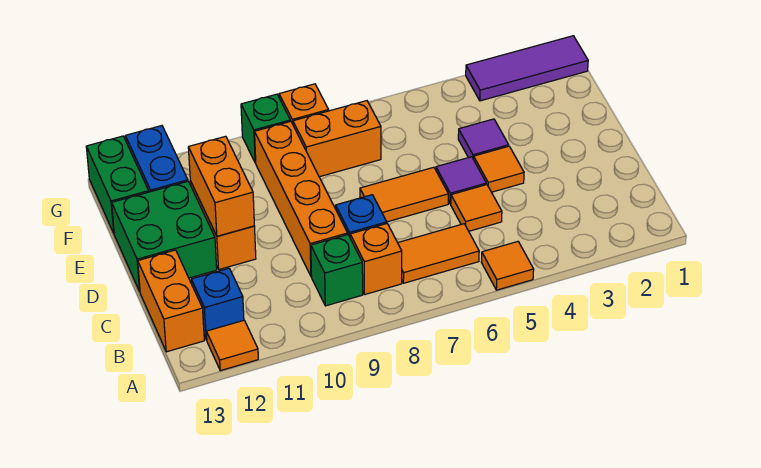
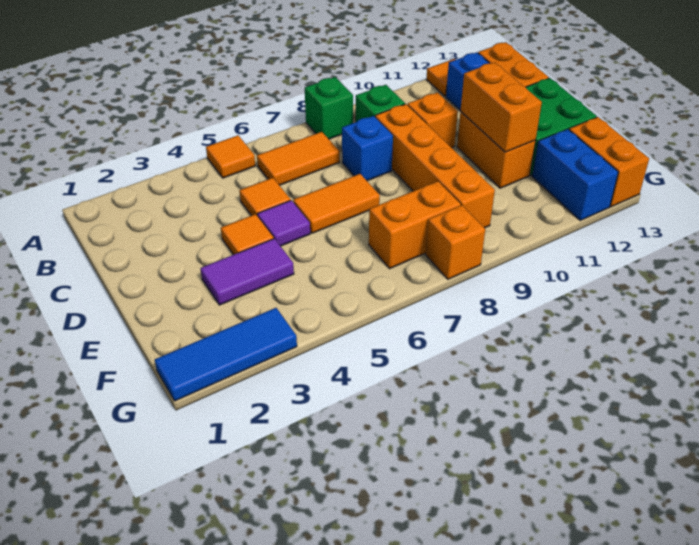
orange brick B8 level 1 -> orange brick C10 level 1
purple tile E4 level 1 -> purple tile E3:E4 level 1
green brick F13:G13 level 1 -> orange brick F13:G13 level 1
purple tile G1:G3 level 1 -> blue tile G1:G3 level 1
green brick G9 level 1 -> green brick A8 level 1

